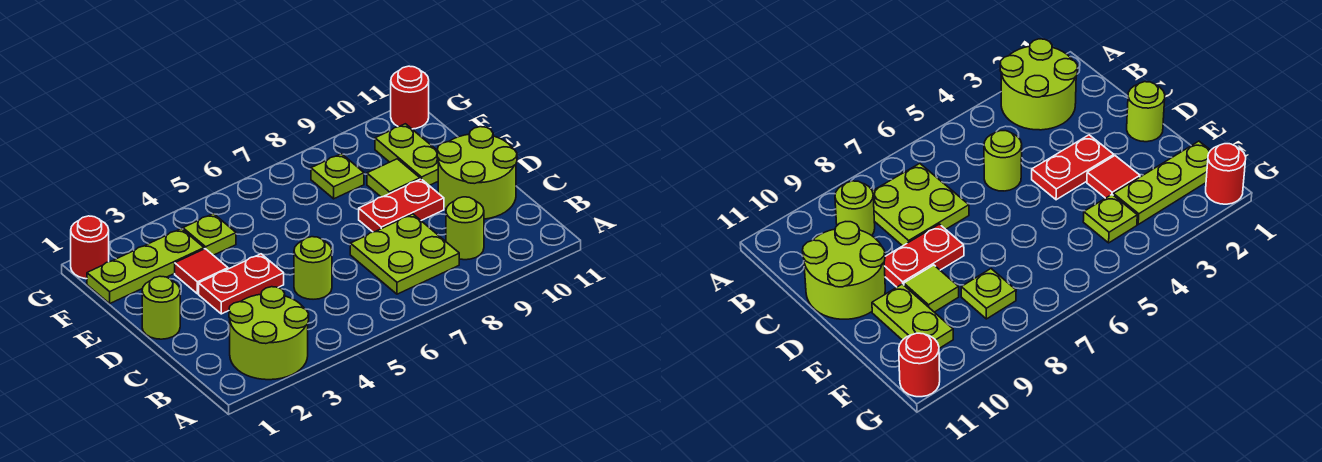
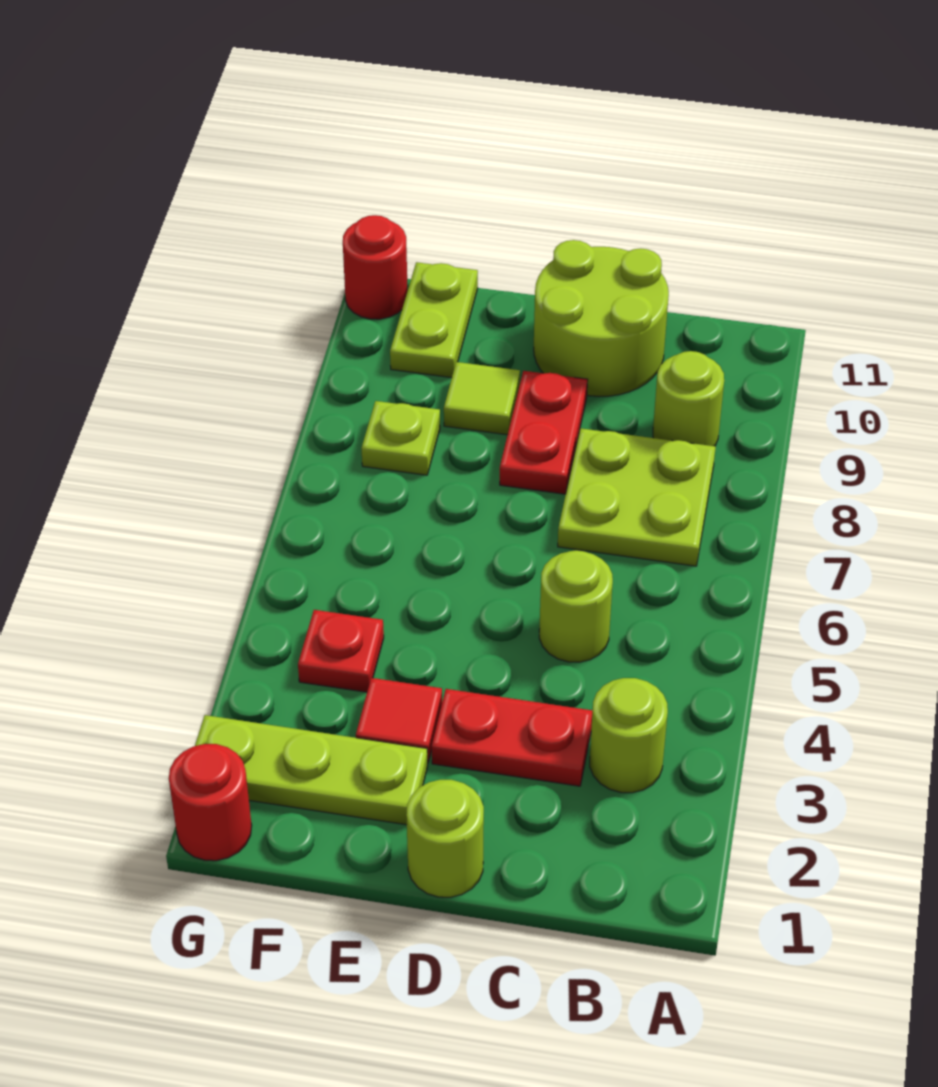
lime round brick A2:B3 level 1 -> lime round brick B3 level 1
red plate D3:D4 level 1 -> red plate C3:D3 level 1
lime plate E10:F10 level 1 -> lime plate F10:F11 level 1
lime plate F1:F3 level 1 -> lime plate E2:G2 level 1
lime plate F4 level 1 -> red plate F4 level 1

